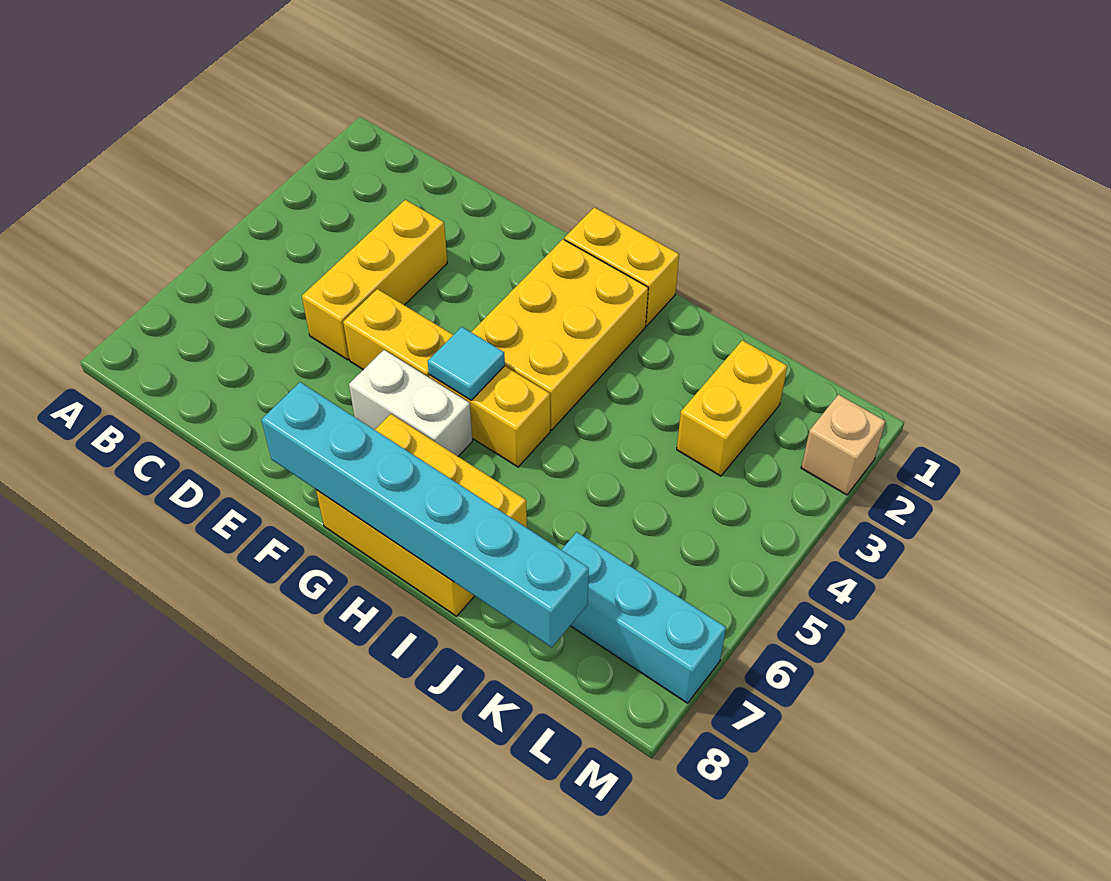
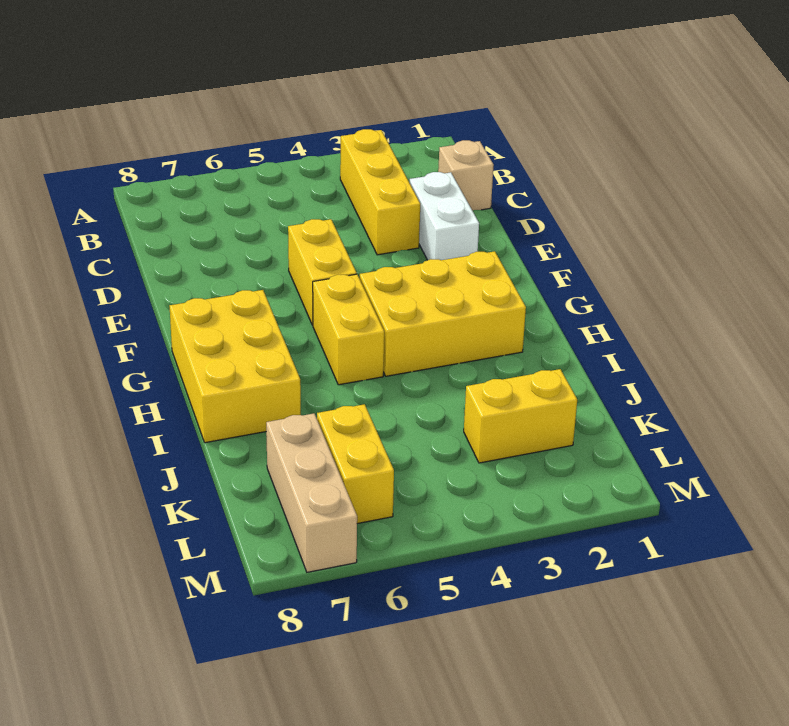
yellow brick D3:D5 level 1 -> yellow brick B3:D3 level 1
white brick F6:G6 level 1 -> white brick D2:E2 level 1
cyan brick F8:K8 level 2 -> none
yellow brick G1:H1 level 1 -> yellow brick K6:L6 level 1
cyan tile G5 level 2 -> none
cyan brick K7:M7 level 1 -> tan brick K7:M7 level 1
tan brick M2 level 1 -> tan brick C1 level 1

